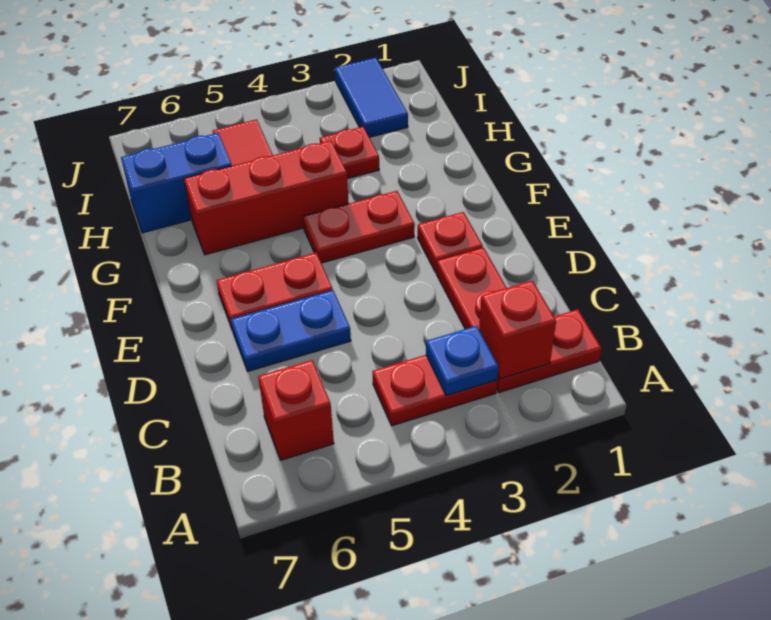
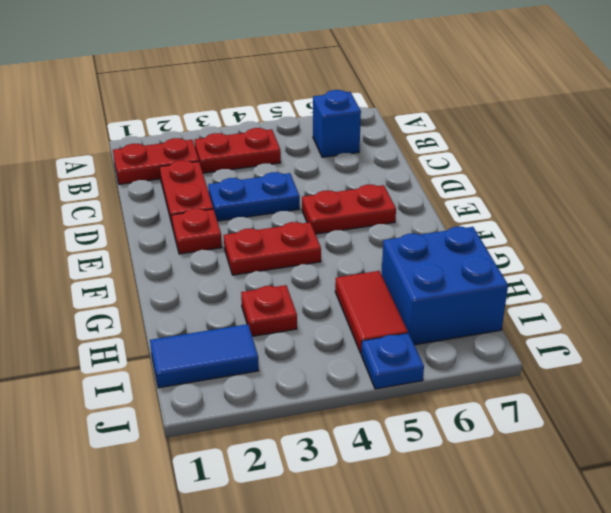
red brick B2 level 2 -> none
blue plate B3 level 2 -> blue plate J5 level 1
red brick B6 level 1 -> blue brick B6 level 1
blue plate D5:D6 level 1 -> blue plate D3:D4 level 1
red brick G4:G6 level 1 -> none
blue brick H6:H7 level 1 -> blue brick H6:I7 level 1
blue tile I2:J2 level 1 -> blue tile I1:I2 level 1

